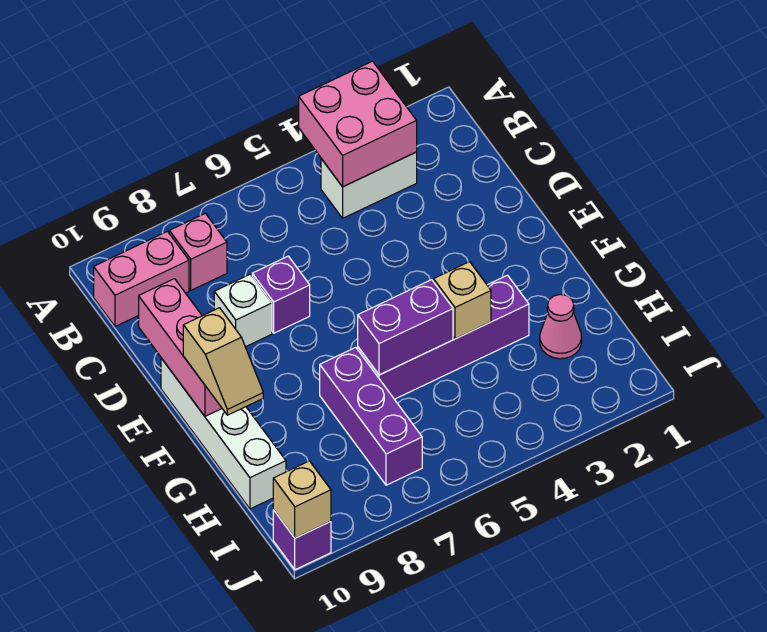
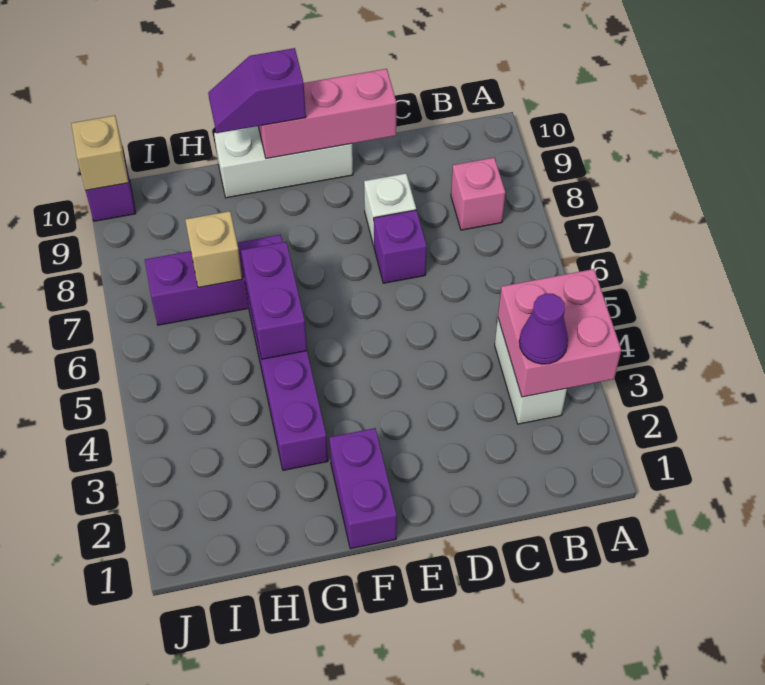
none -> purple cone B3 level 3
pink brick B9:B10 level 1 -> none
white brick E10:H10 level 1 -> white brick E10:G10 level 1
none -> purple brick F1:F2 level 1
tan slope F10:G10 level 3 top F -> purple slope F10:G10 level 3 top F
tan brick G4 level 2 -> tan brick H7 level 2
pink cone H2 level 1 -> none

